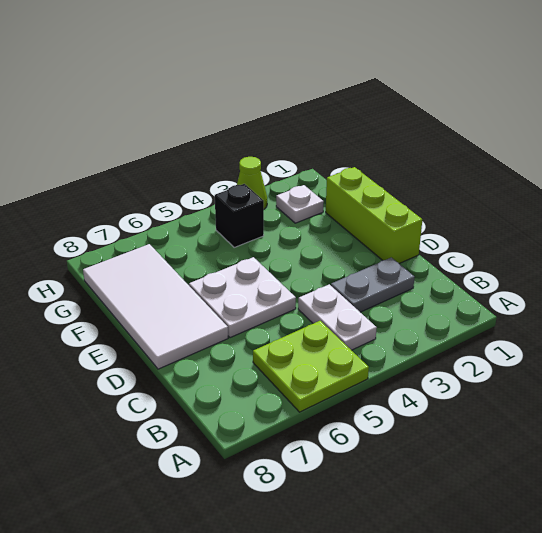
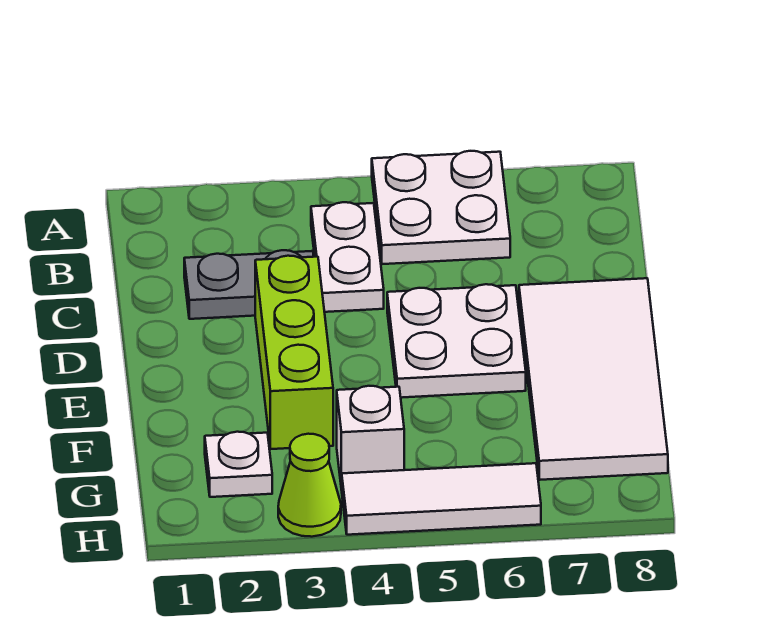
lime plate A5:B6 level 1 -> white plate A5:B6 level 1
lime brick D1:F1 level 1 -> lime brick D3:F3 level 1
black brick G4 level 1 -> white brick G4 level 1
none -> white tile H4:H6 level 1

